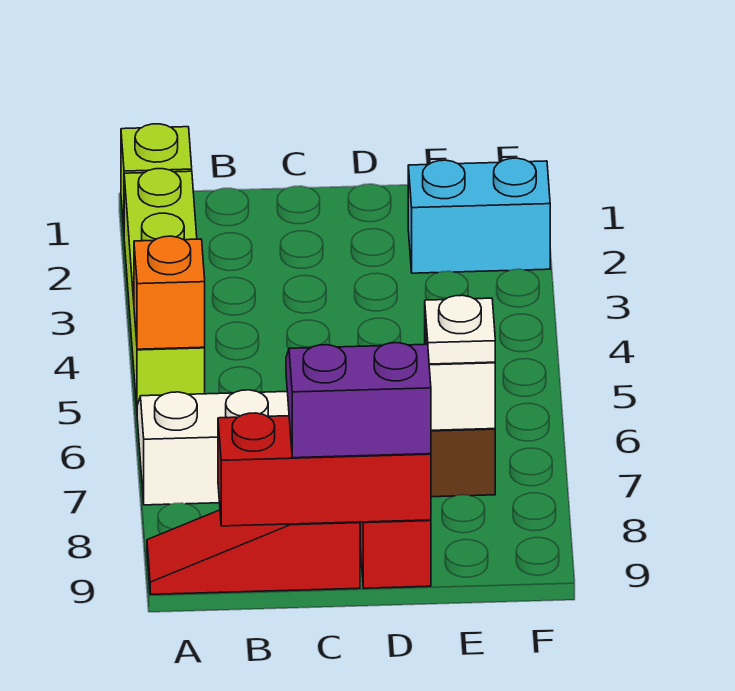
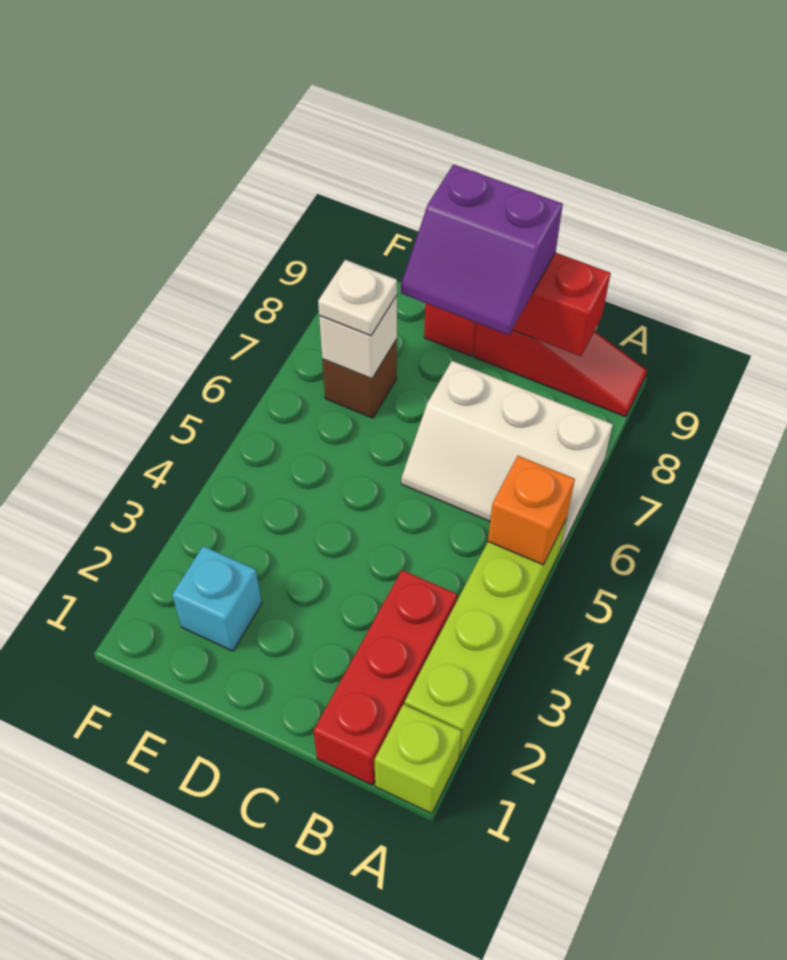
none -> red brick B1:B3 level 1
cyan brick E2:F2 level 1 -> cyan brick E2 level 1

